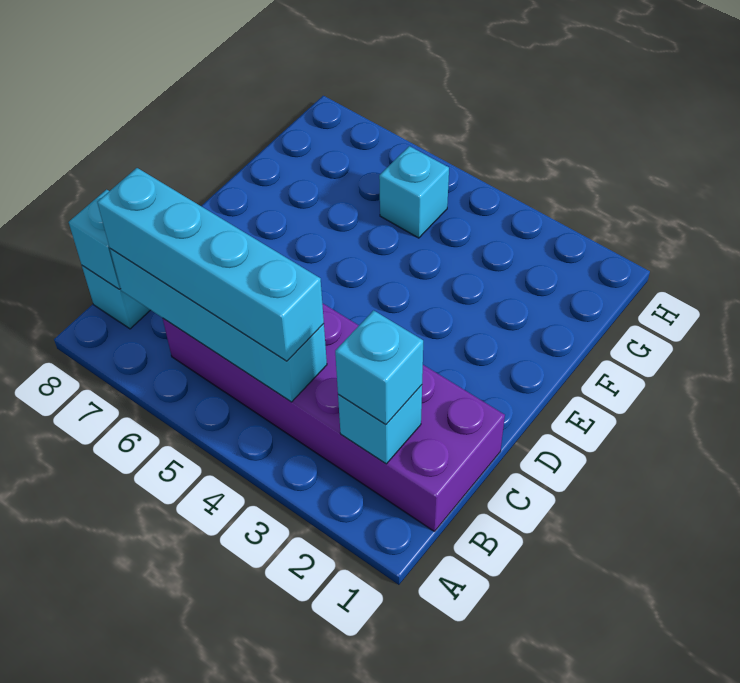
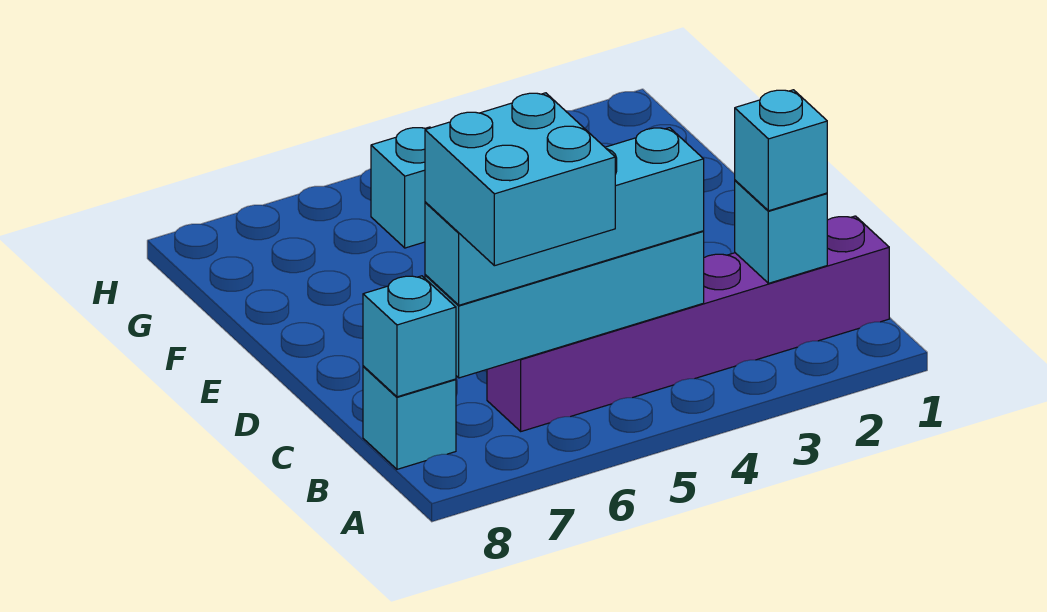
none -> cyan brick A6:B7 level 4
purple brick B1:C6 level 1 -> purple brick B1:B6 level 1

